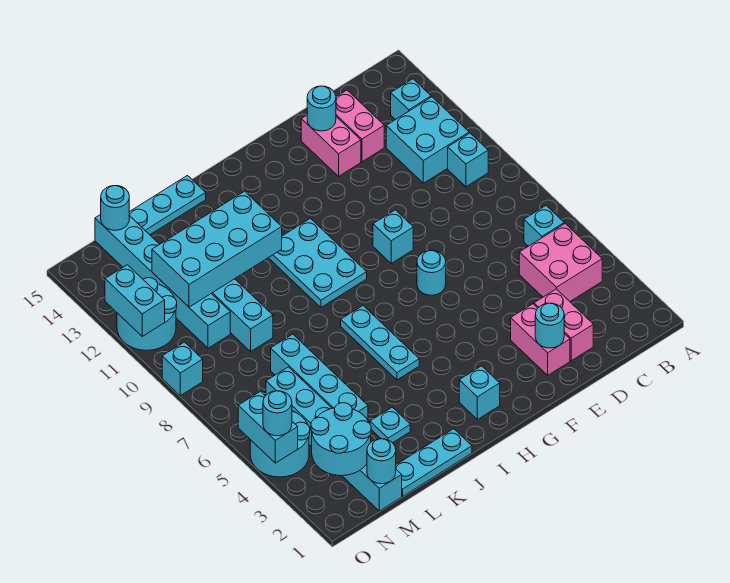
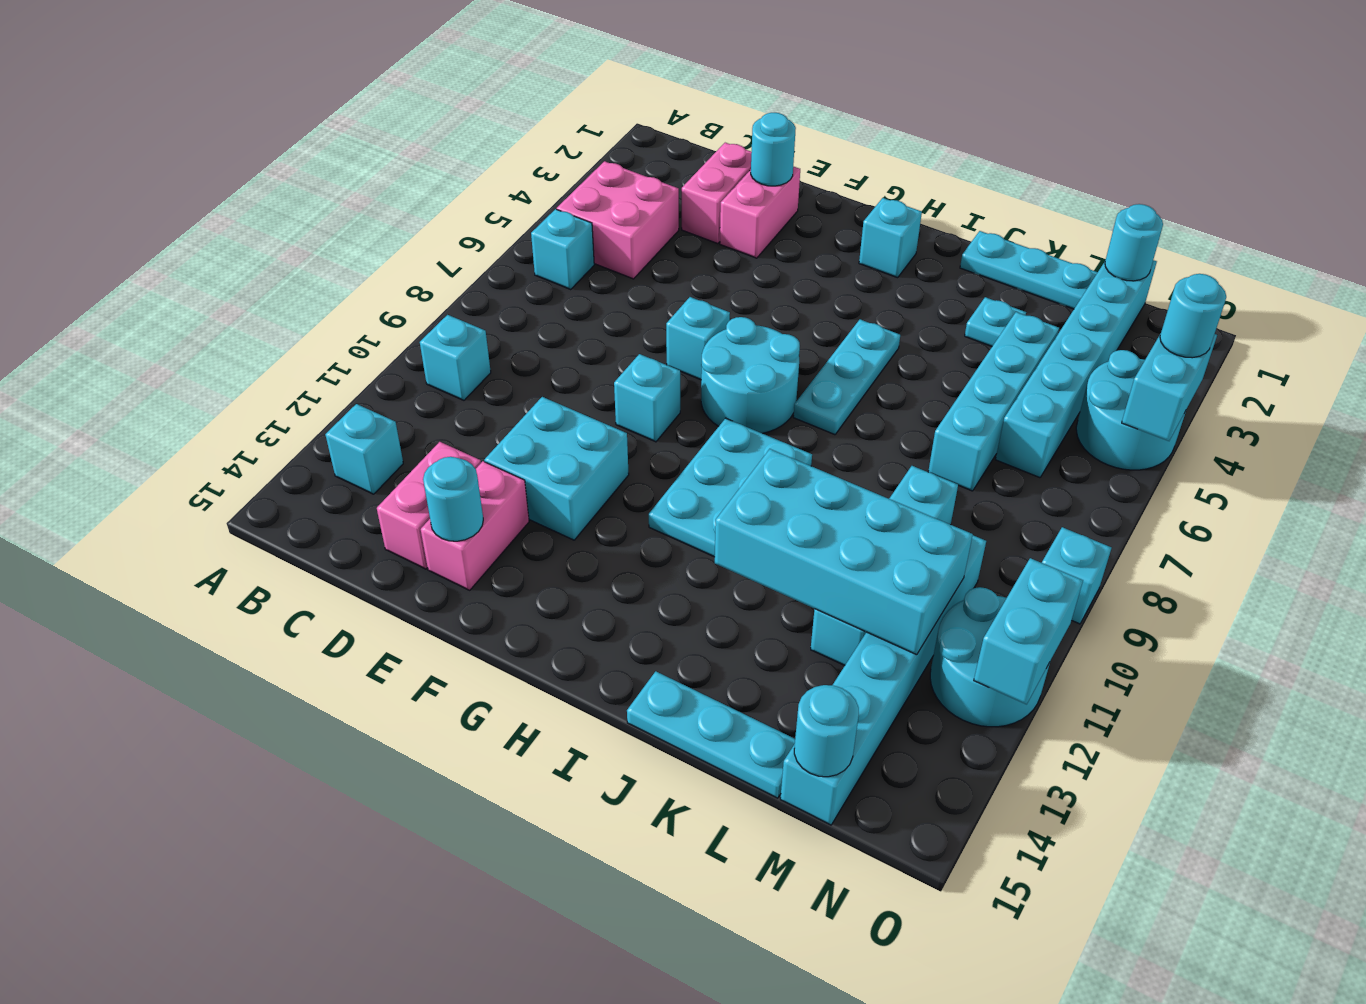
cyan brick B11:C12 level 1 -> cyan brick E11:F12 level 1
cyan round brick F7 level 1 -> cyan brick F7 level 1
cyan round brick M2:N3 level 2 -> cyan round brick G7:H8 level 1

